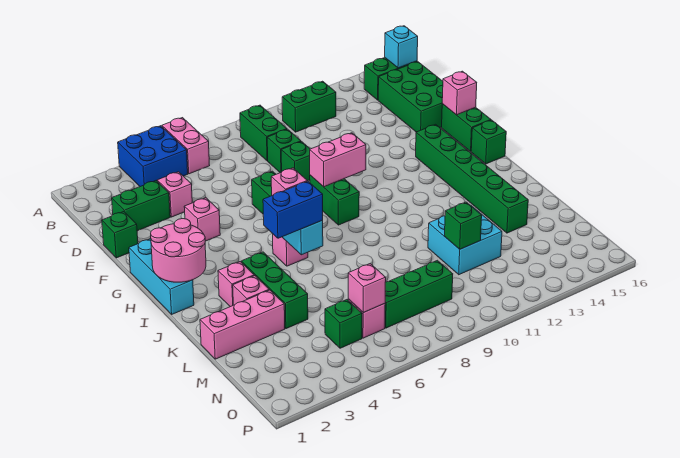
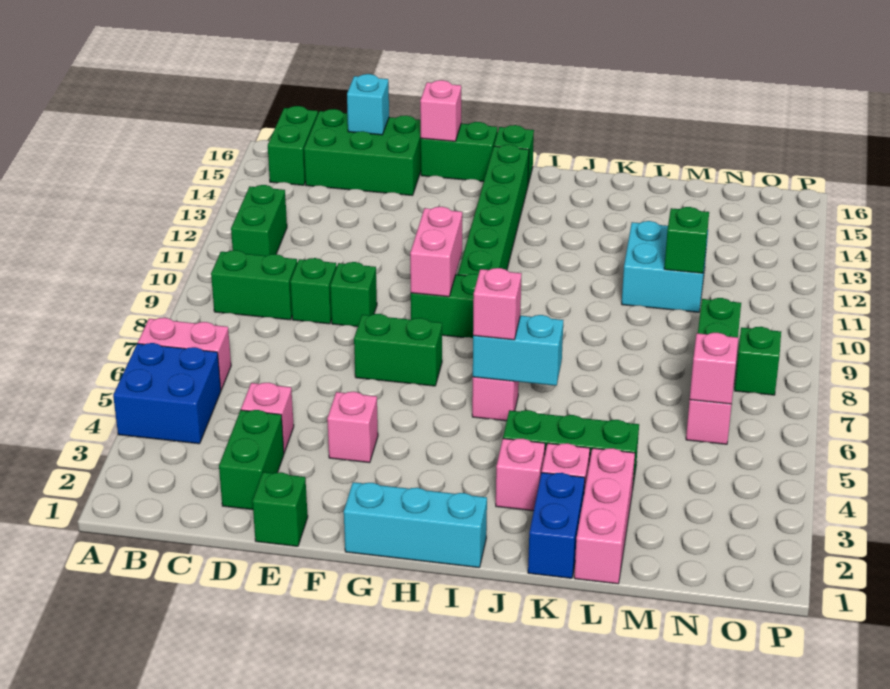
cyan brick B16 level 2 -> cyan brick D16 level 2
green brick G14:L14 level 1 -> green brick H10:H15 level 1
pink round brick H1:I2 level 2 -> none
blue brick J5:J6 level 3 -> blue brick K1:K2 level 1
green brick N5 level 1 -> green brick O8 level 1

